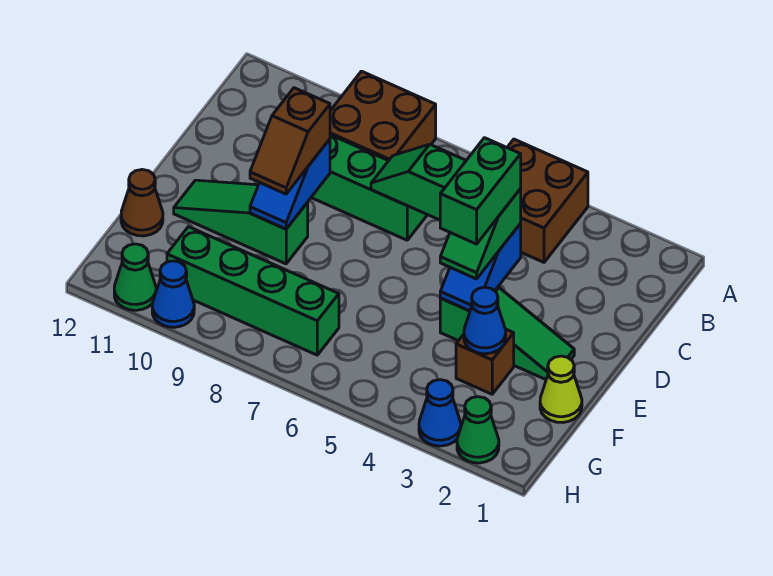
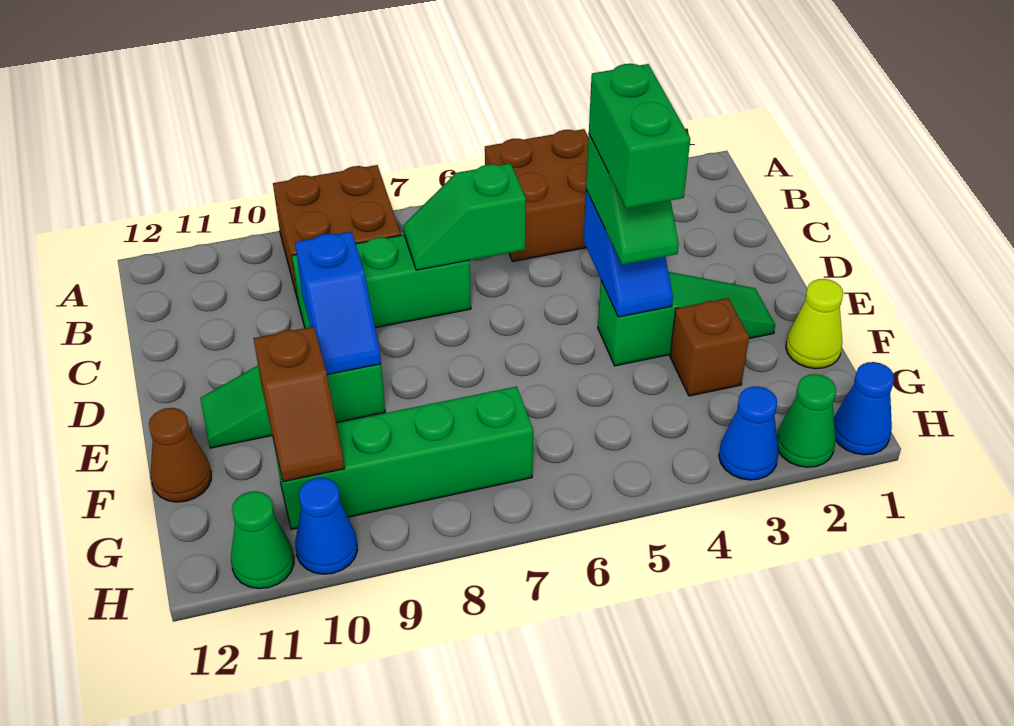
brown slope D9:E9 level 3 top D -> brown slope F10:G10 level 2 top F
blue cone F3 level 2 -> blue cone H1 level 1

